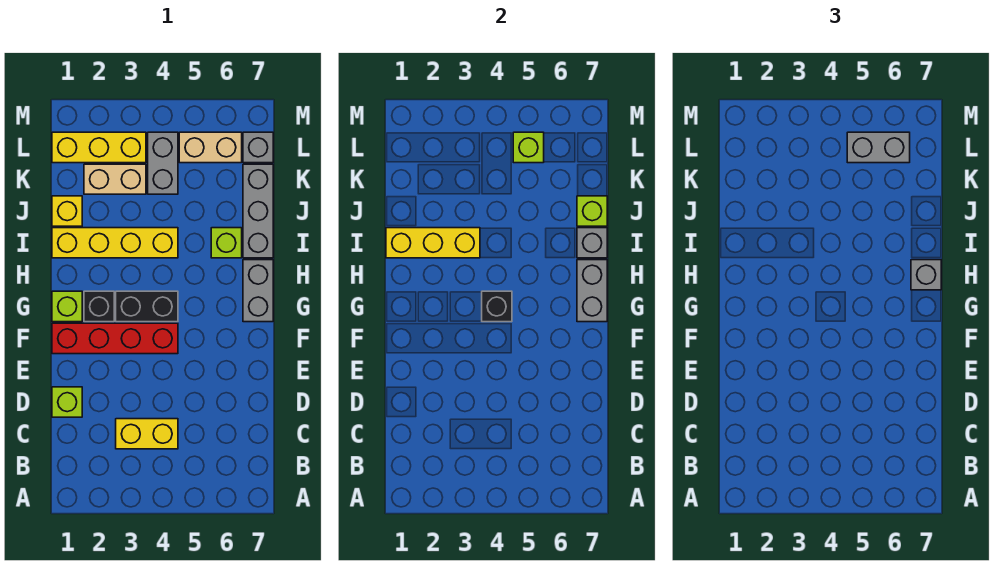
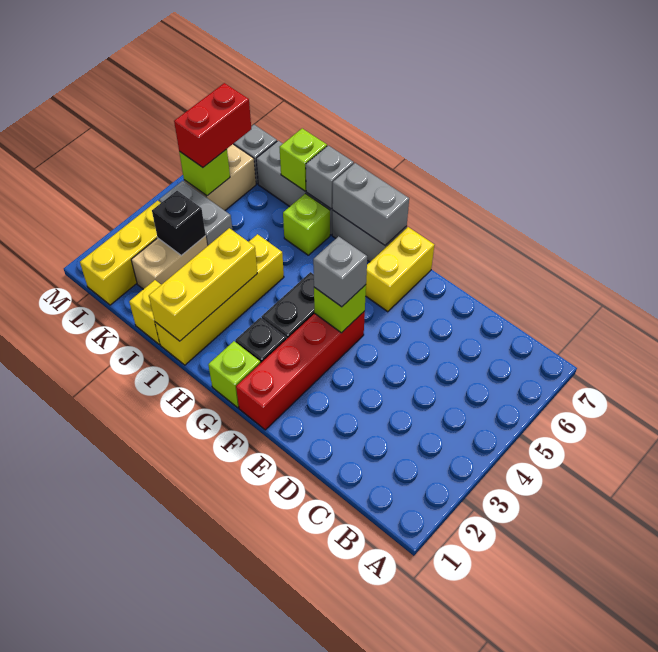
yellow brick C3:C4 level 1 -> yellow brick F6:F7 level 1
lime brick D1 level 1 -> lime brick F4 level 2
black brick G4 level 2 -> black brick K3 level 2
grey brick H7 level 3 -> grey brick F4 level 3
grey brick L5:L6 level 3 -> red brick L5:L6 level 3

